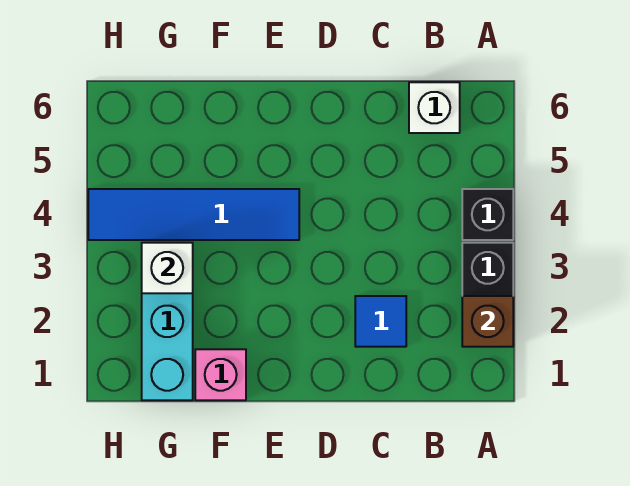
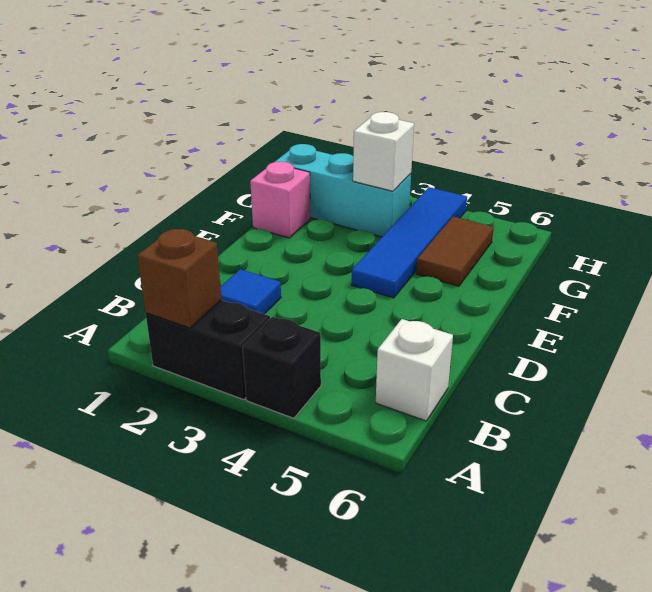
none -> brown tile F5:G5 level 1

